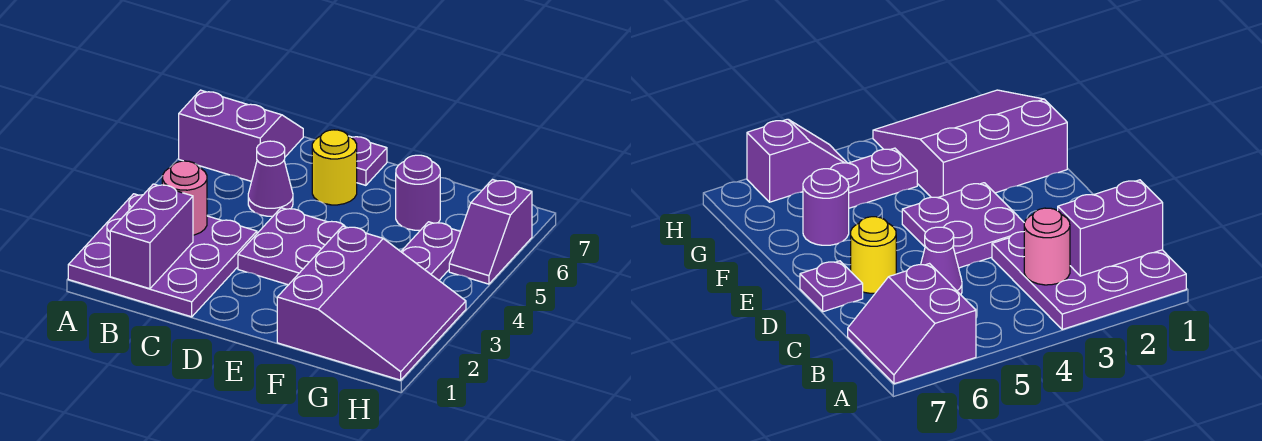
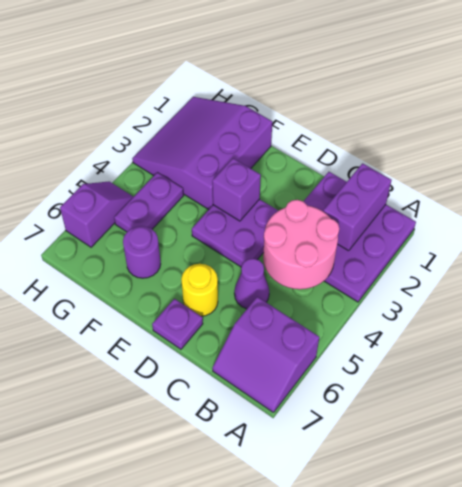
pink round brick B3 level 2 -> pink round brick B3:C4 level 2
none -> purple brick E3 level 2

